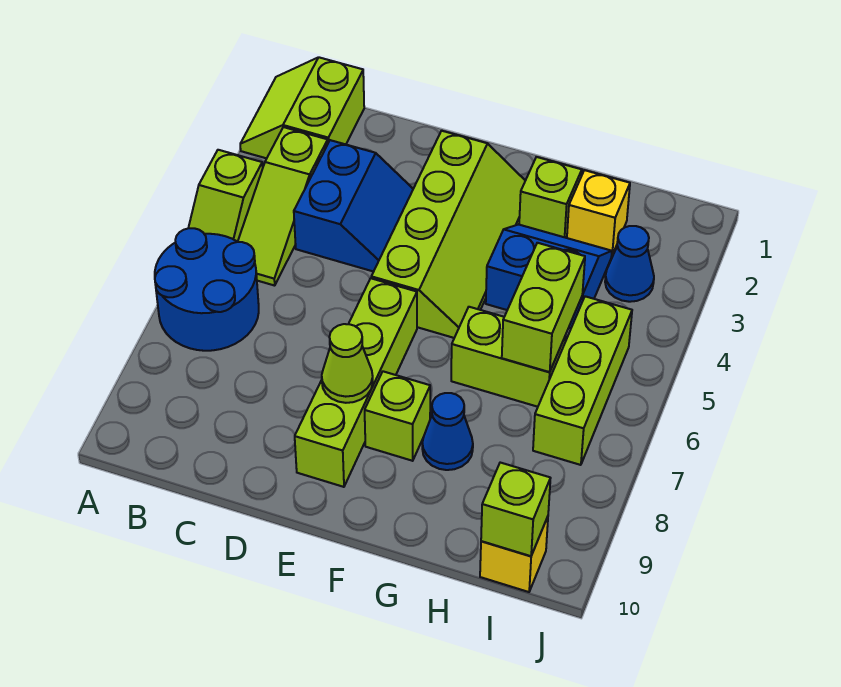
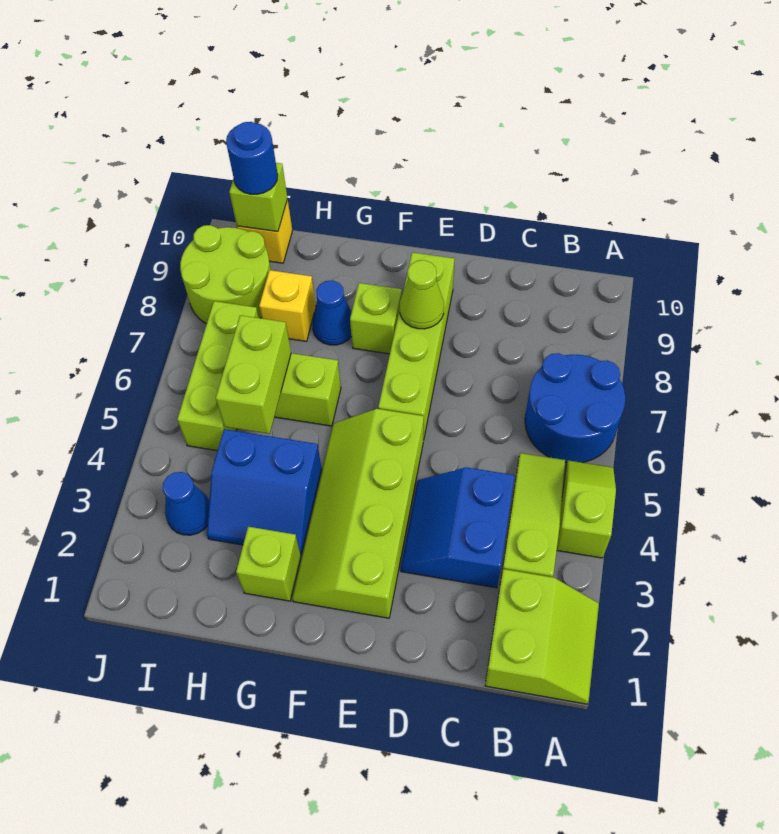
yellow brick H2 level 1 -> yellow brick H8 level 1
none -> lime round brick I8:J9 level 1
none -> blue round brick I10 level 3

